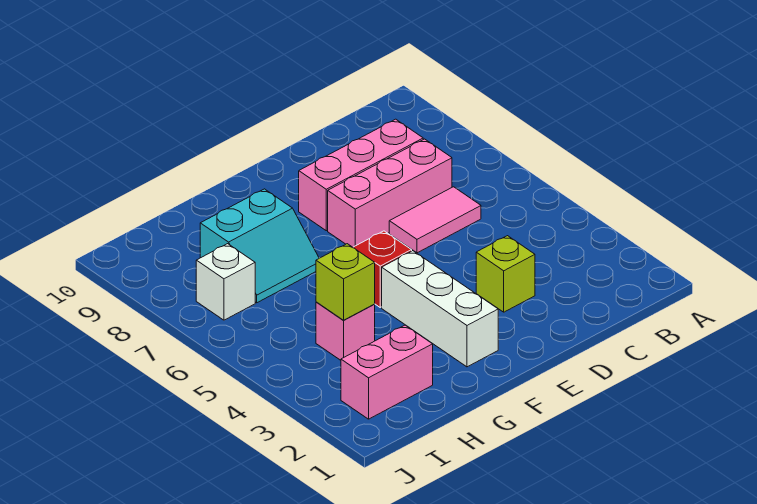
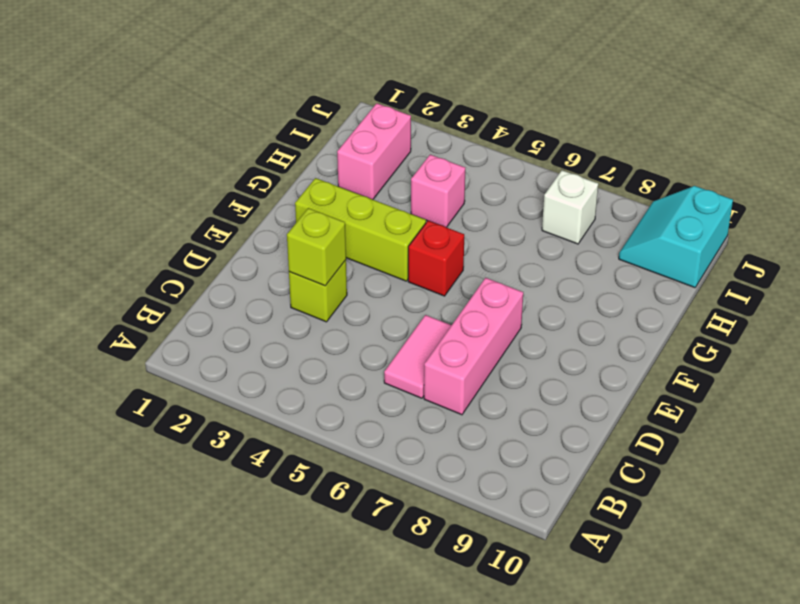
pink brick C8:E8 level 1 -> none
white brick F2:F4 level 1 -> lime brick F2:F4 level 1
cyan slope G7:H8 level 1 top 8 -> cyan slope I9:J10 level 1 top 10
lime brick H4 level 2 -> lime brick D3 level 2

